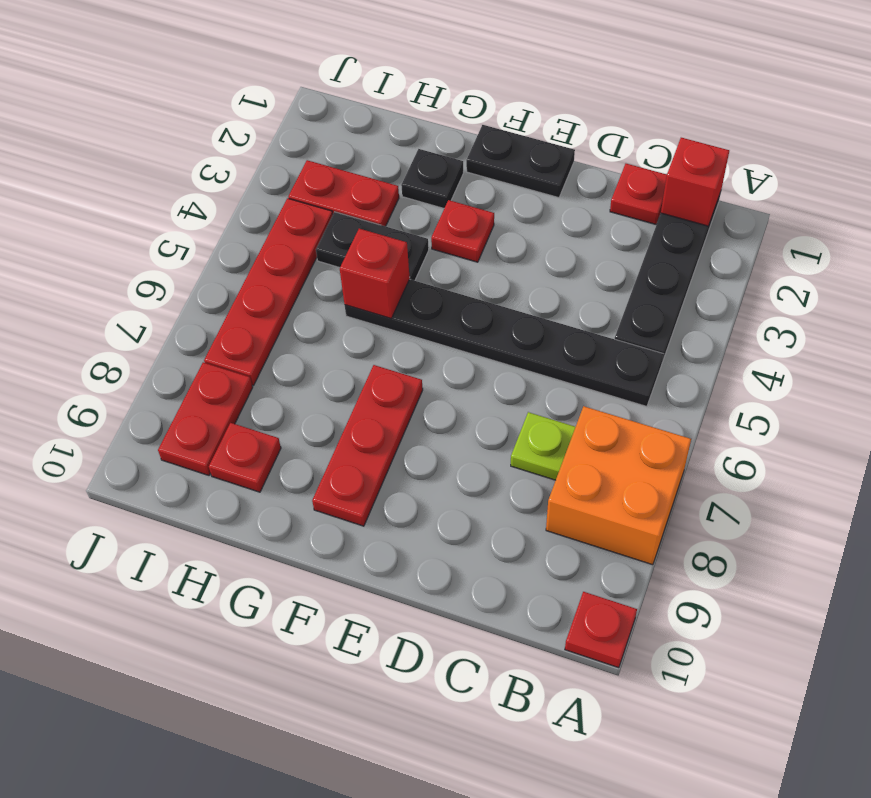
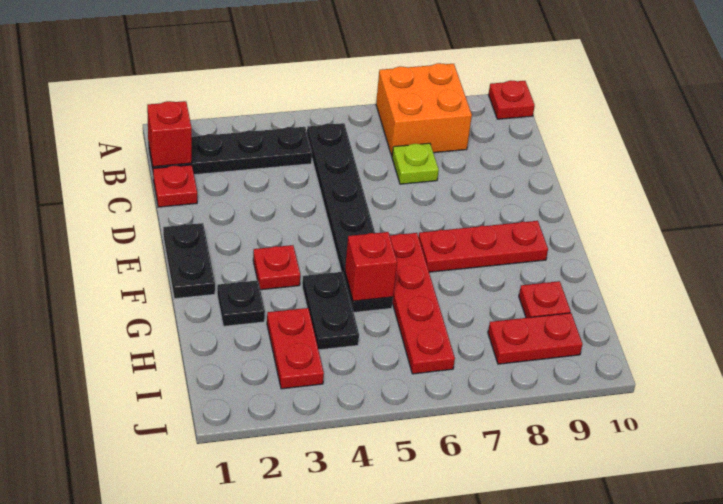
red plate I4:I7 level 1 -> red plate F6:I6 level 1

